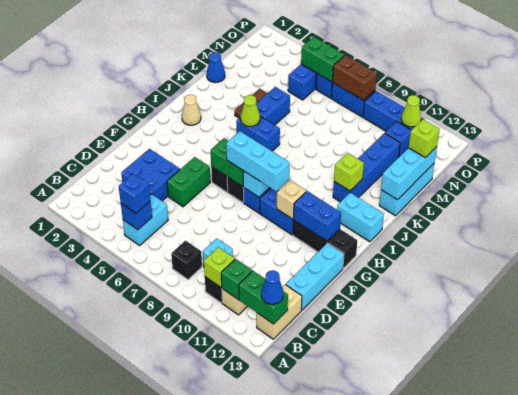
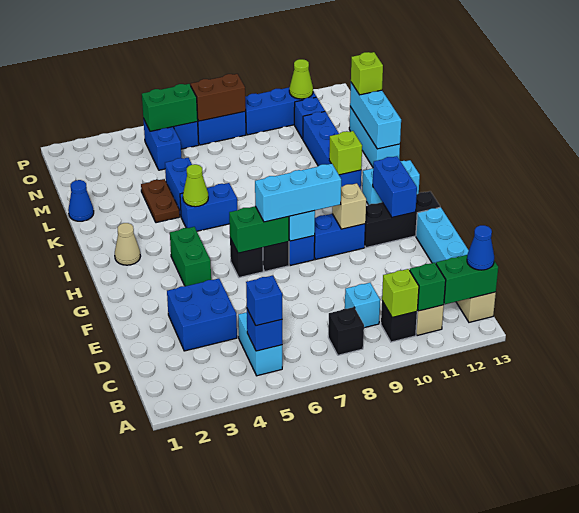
green brick E5:F5 level 1 -> green brick G4:H4 level 1
blue brick G11:G12 level 2 -> blue brick G12:H12 level 2

